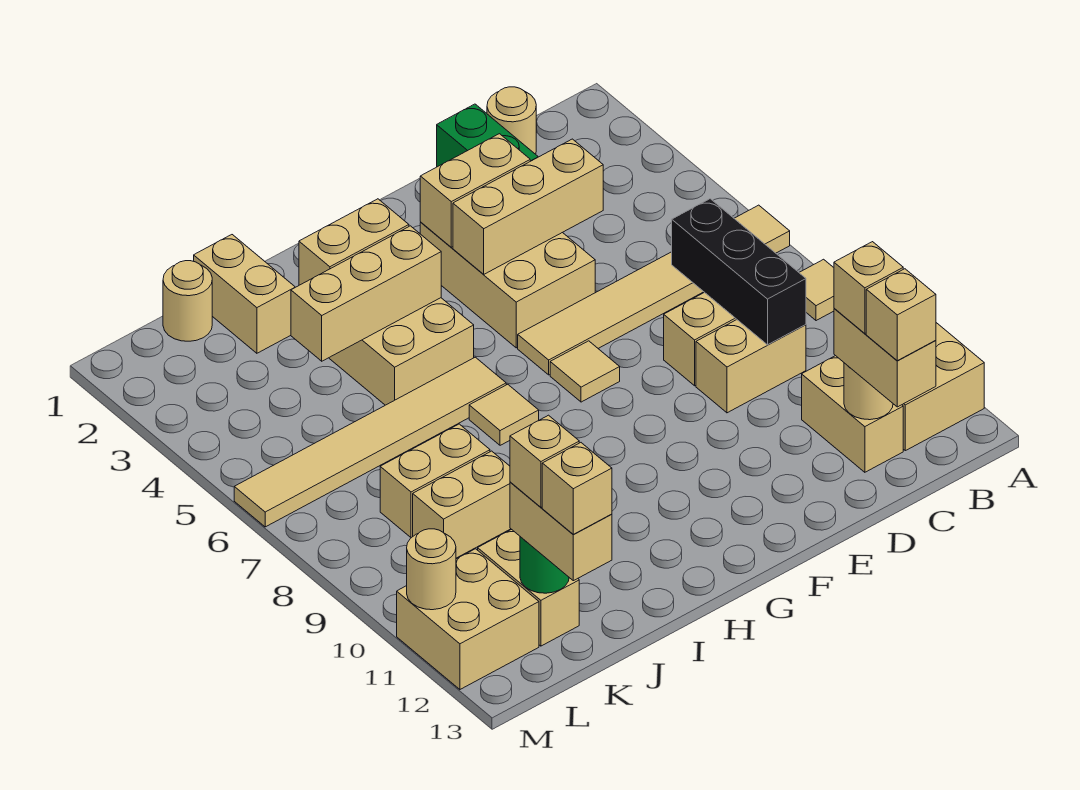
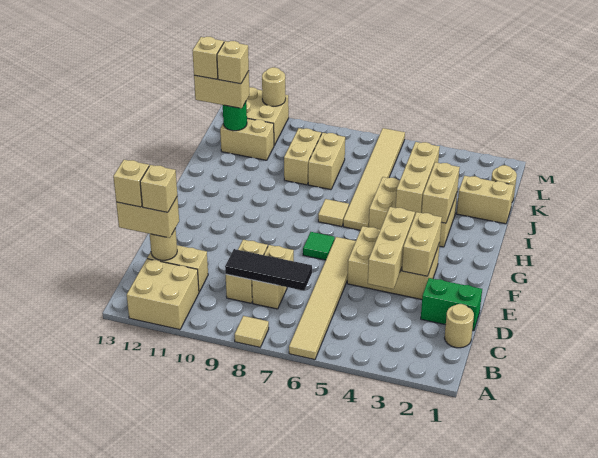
black brick C7:C9 level 2 -> black tile C7:C9 level 2
tan tile F7 level 1 -> green tile F7 level 1

